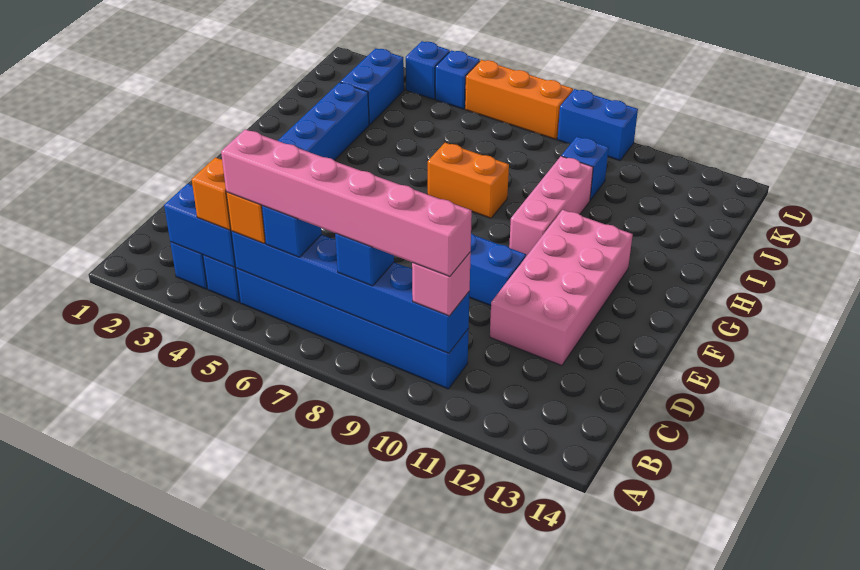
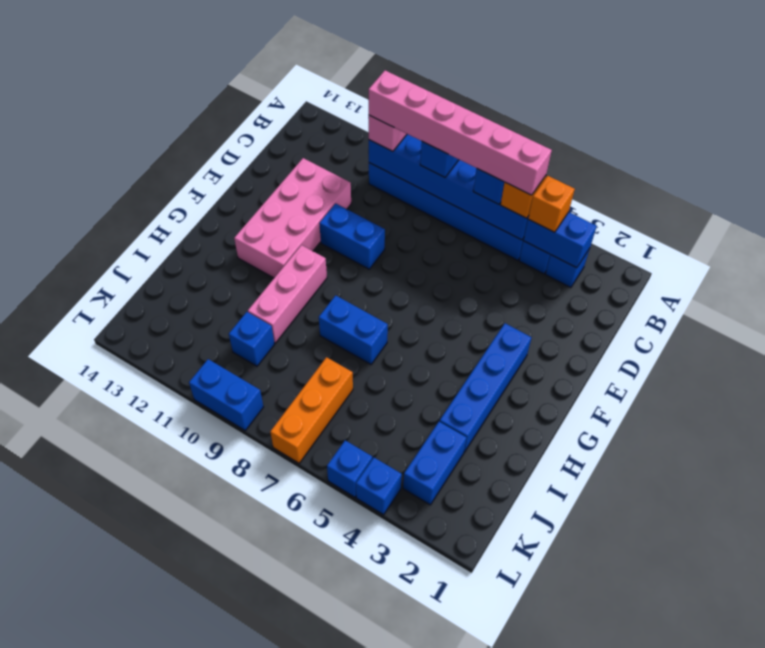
orange brick H7:H8 level 1 -> blue brick H7:H8 level 1
orange brick L6:L8 level 1 -> orange brick J7:L7 level 1

